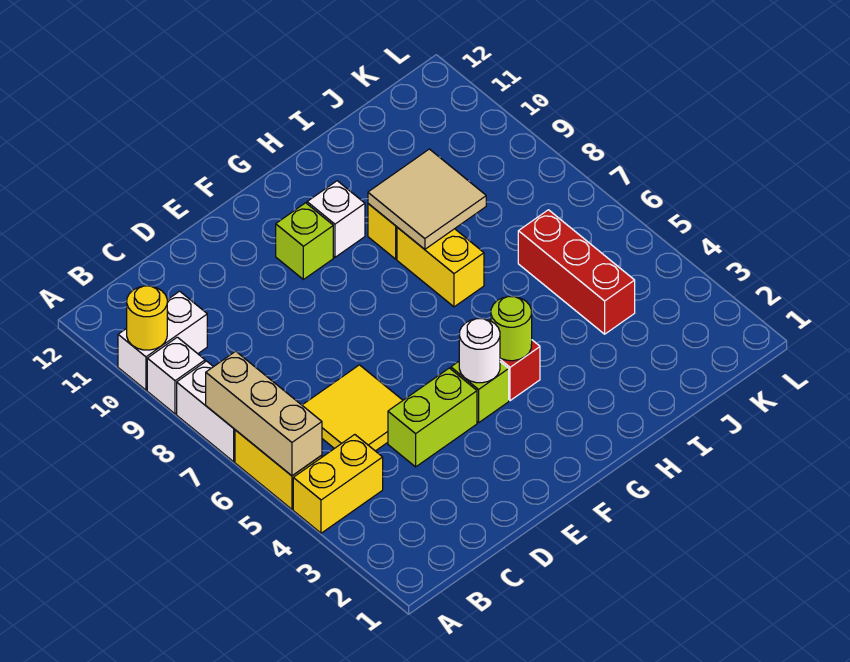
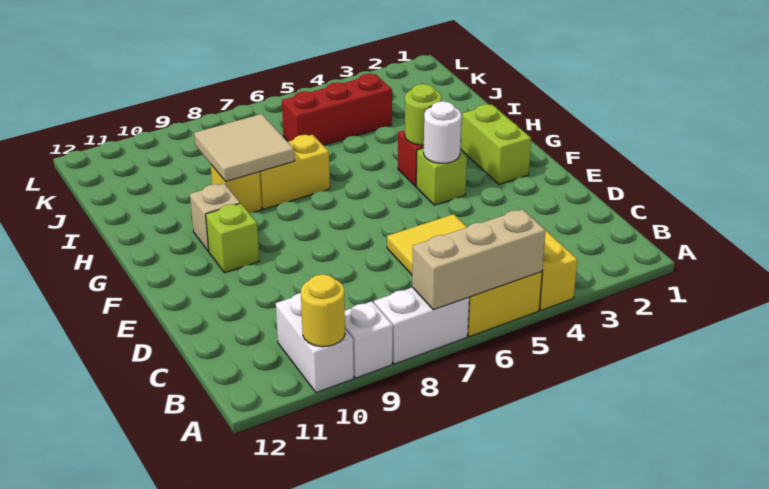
lime brick D4:E4 level 1 -> lime brick F2:G2 level 1
white brick G10 level 1 -> tan brick G10 level 1

